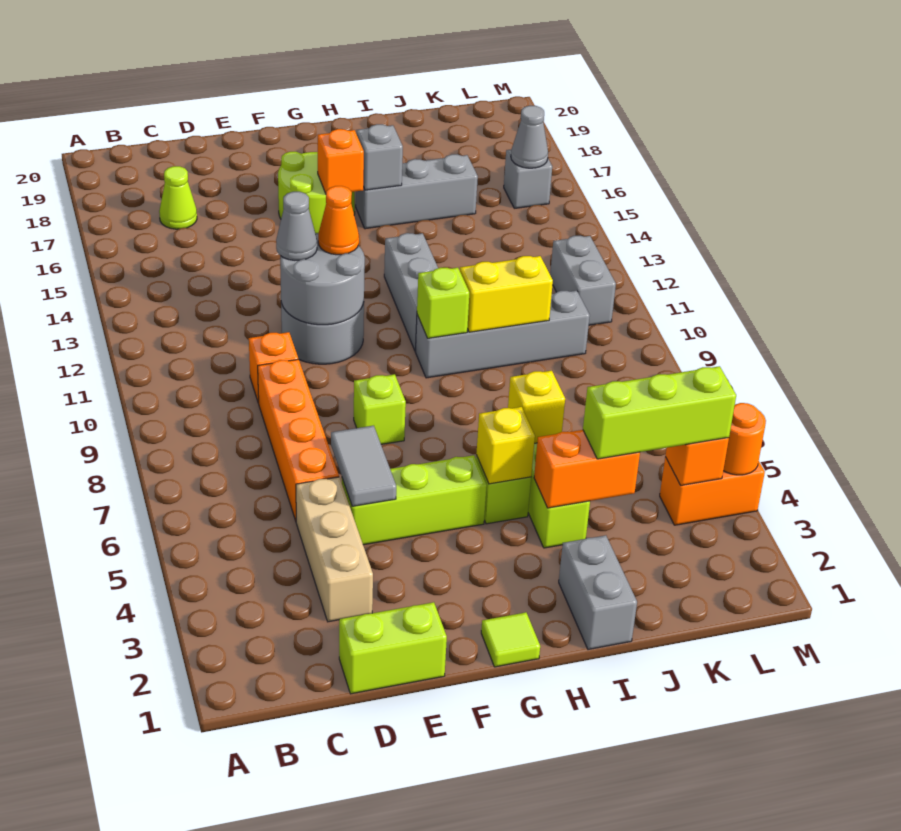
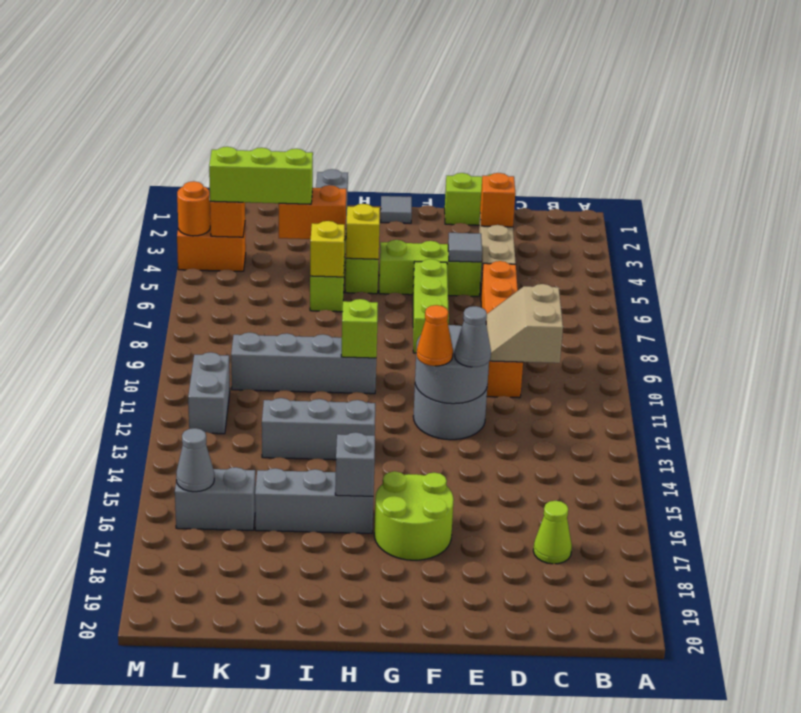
none -> tan slope C9:D10 level 2 top C
grey tile E5:E6 level 2 -> grey tile E5 level 2
lime brick F8 level 1 -> lime brick F6:F8 level 1
lime tile G1 level 1 -> grey tile G1 level 1
orange brick G16 level 2 -> orange brick D3 level 2
grey brick H11:H13 level 1 -> grey brick H13:J13 level 1
yellow brick I10:J10 level 2 -> none
grey brick L16 level 1 -> grey brick K16:L16 level 1

